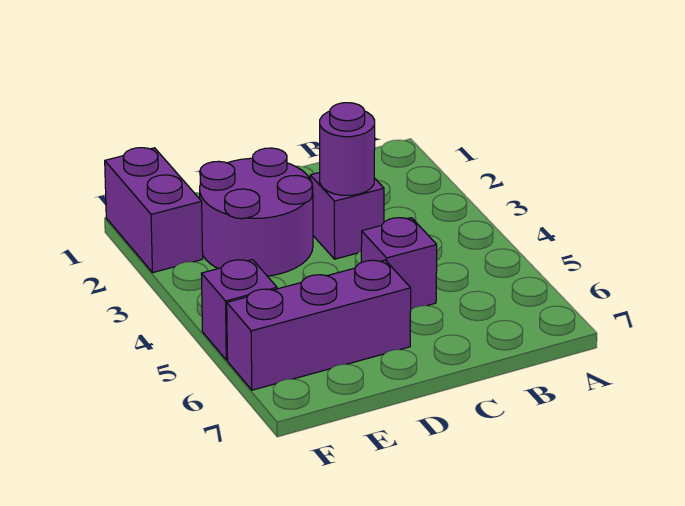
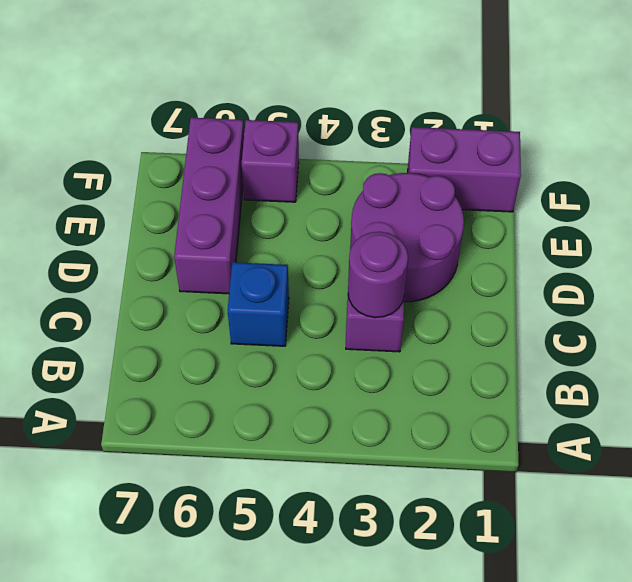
purple brick C5 level 1 -> blue brick C5 level 1

